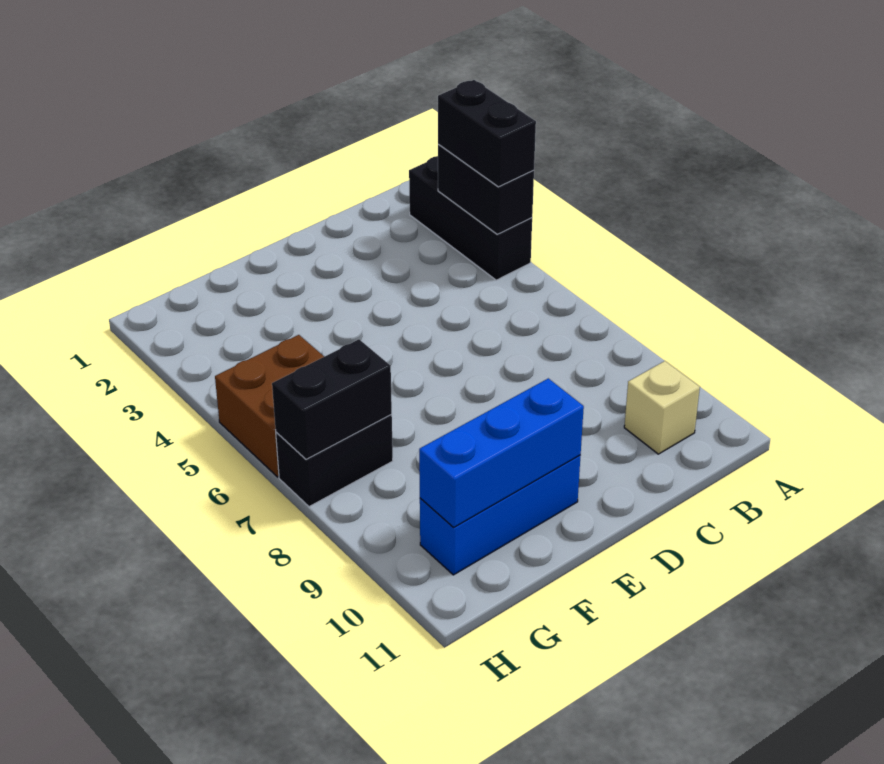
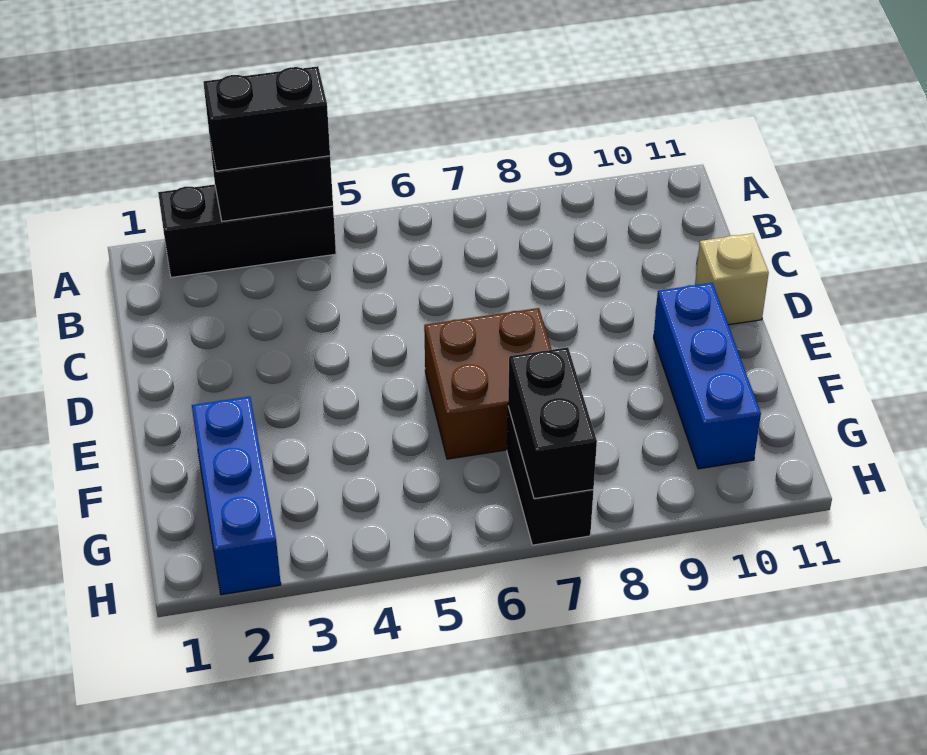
tan brick B10 level 1 -> tan brick D11 level 1
blue brick E10:G10 level 2 -> blue brick F2:H2 level 1
brown brick G5:H6 level 1 -> brown brick E6:F7 level 1

